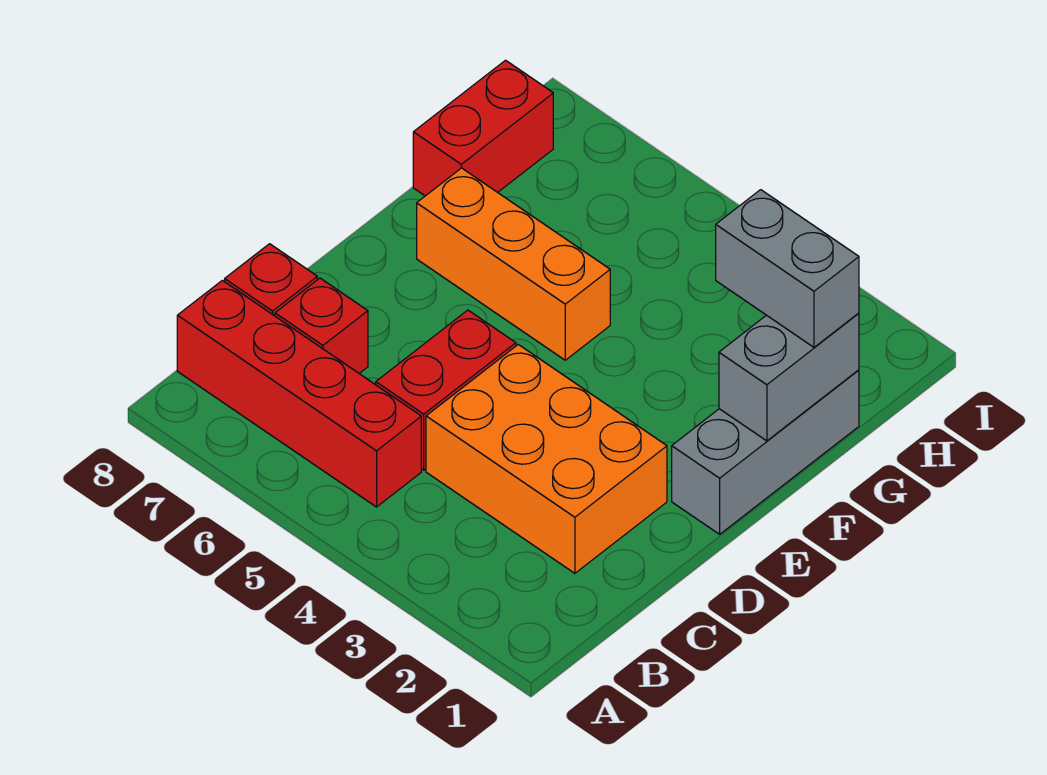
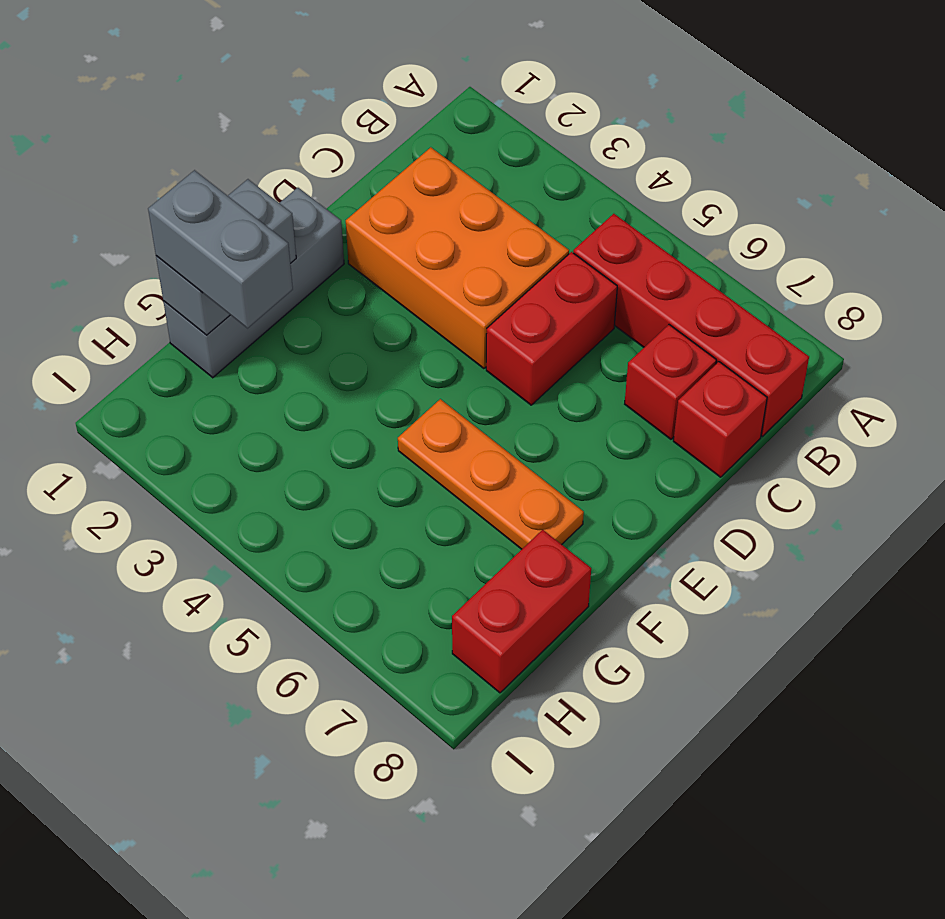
orange brick F5:F7 level 1 -> orange plate F5:F7 level 1

